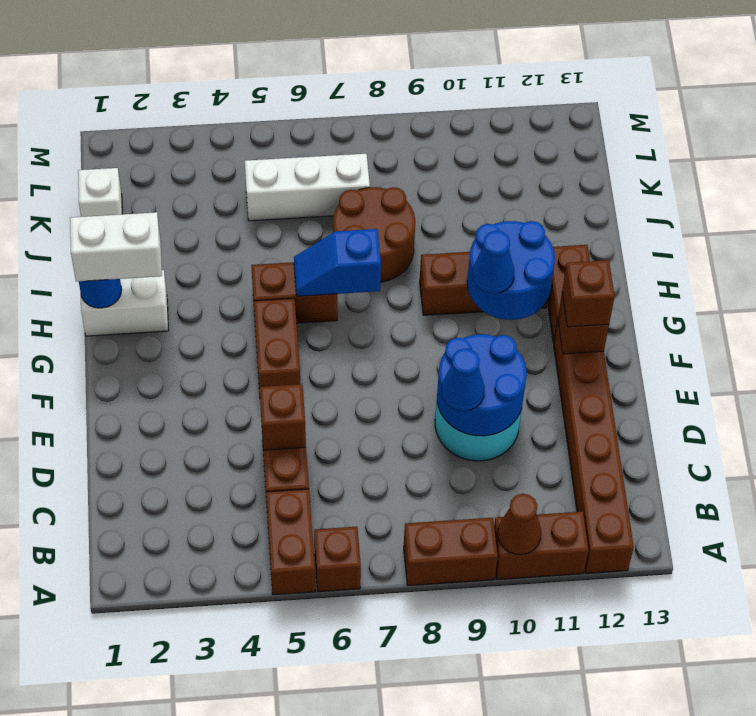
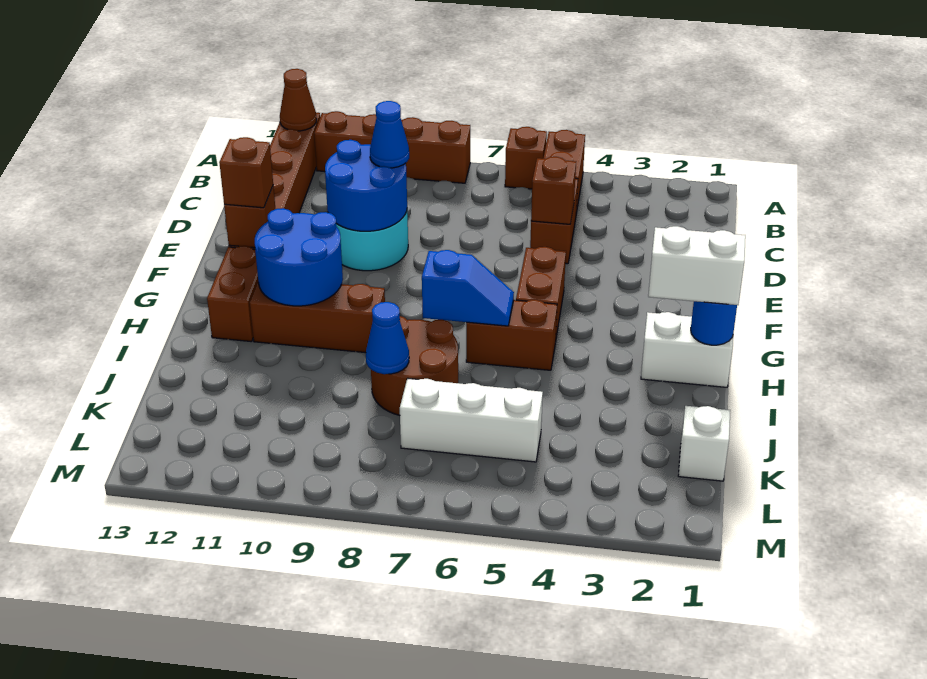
brown cone A10 level 2 -> brown cone A12 level 2
blue cone G10 level 3 -> blue cone J8 level 2

